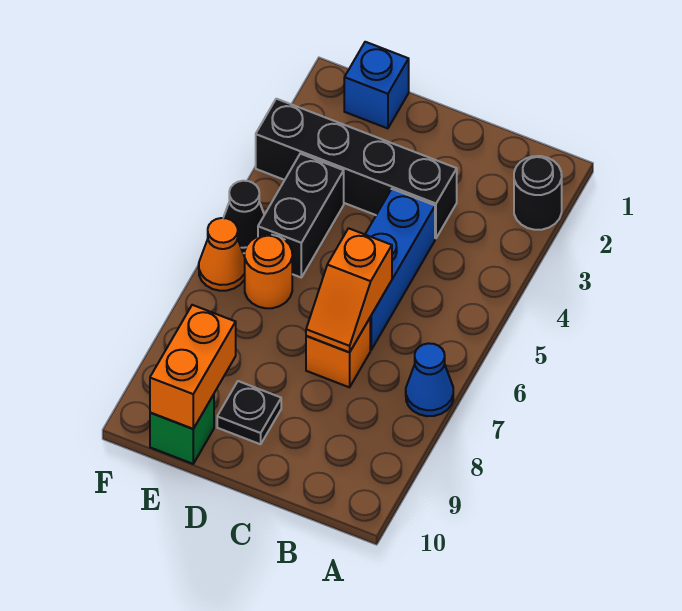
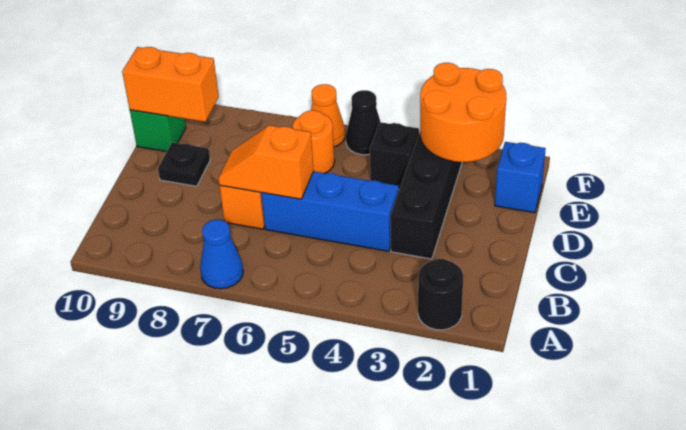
none -> orange round brick E2:F3 level 2
black brick E4:E5 level 1 -> black brick E4 level 1

